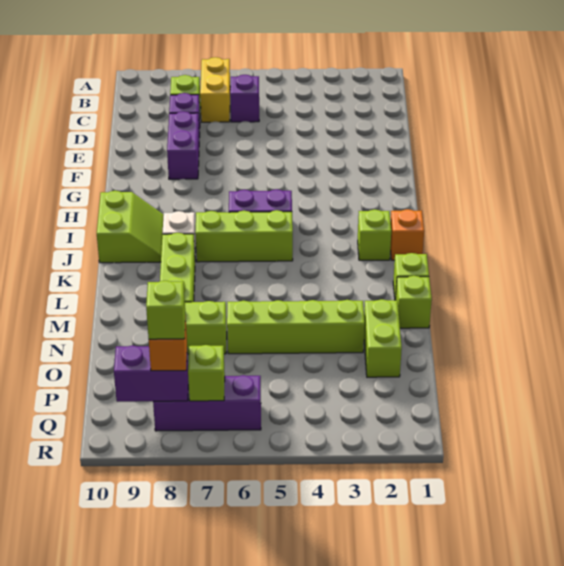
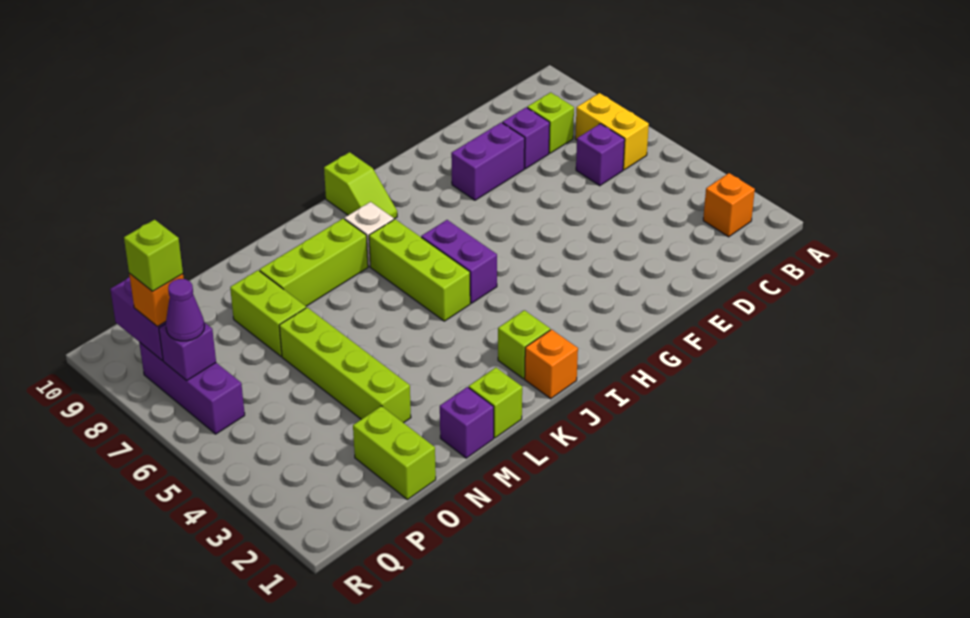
none -> orange brick B2 level 1
yellow brick B7:C7 level 1 -> yellow brick B6:B7 level 1
lime slope I9:J10 level 1 top 10 -> lime slope I9:I10 level 1 top 10
lime brick M1 level 1 -> purple brick M1 level 1
lime brick N2:O2 level 1 -> lime brick O1:O2 level 1
lime brick Q7 level 2 -> purple brick Q7 level 2
none -> purple cone Q7 level 3

